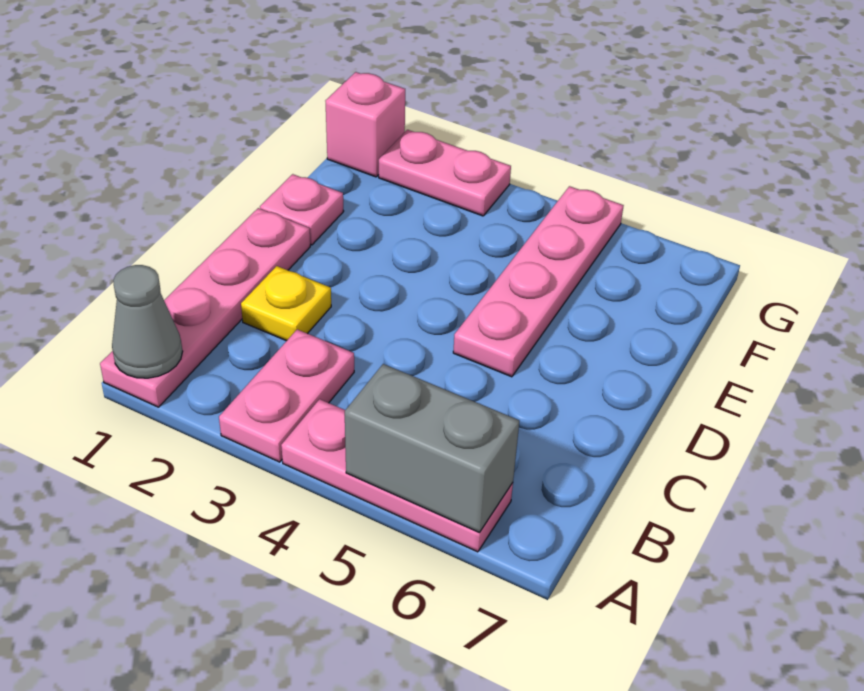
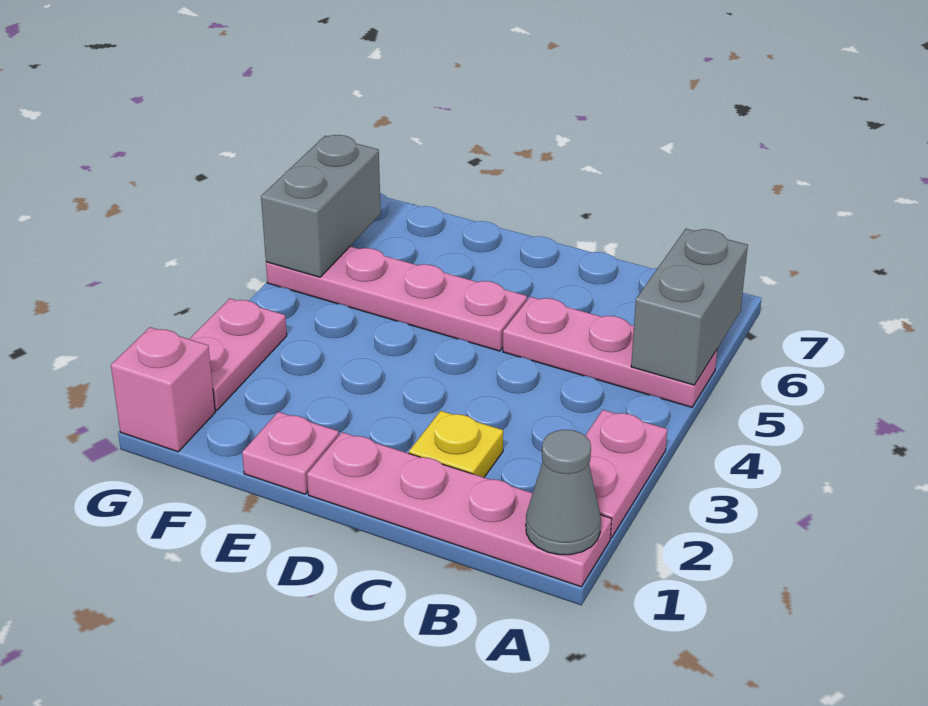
pink plate A3:B3 level 1 -> pink plate A2:A3 level 1
pink plate A4:A6 level 1 -> pink plate A5:C5 level 1
none -> grey brick G5:G6 level 2

